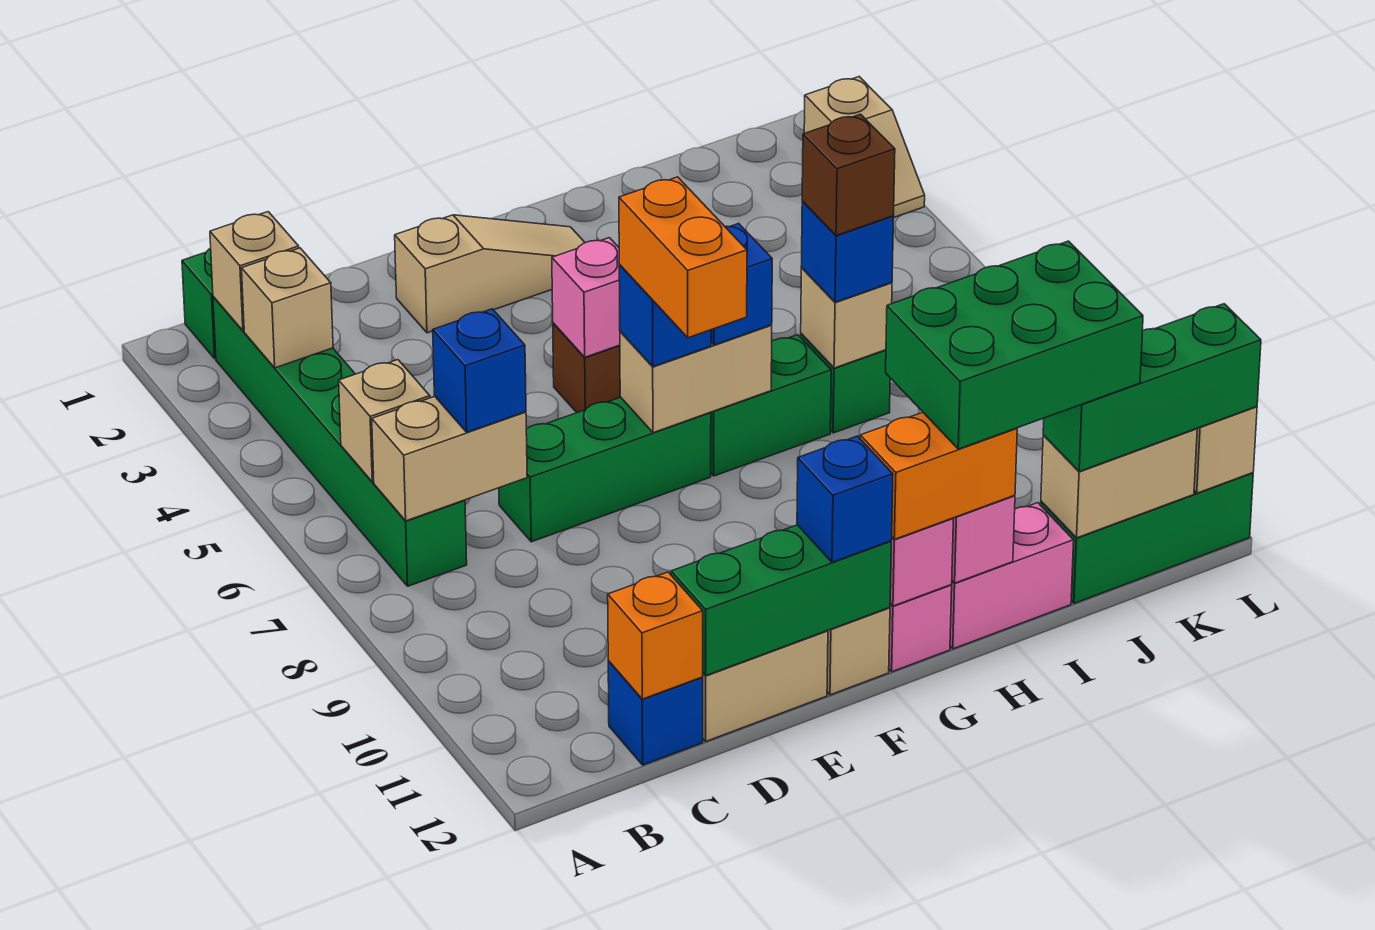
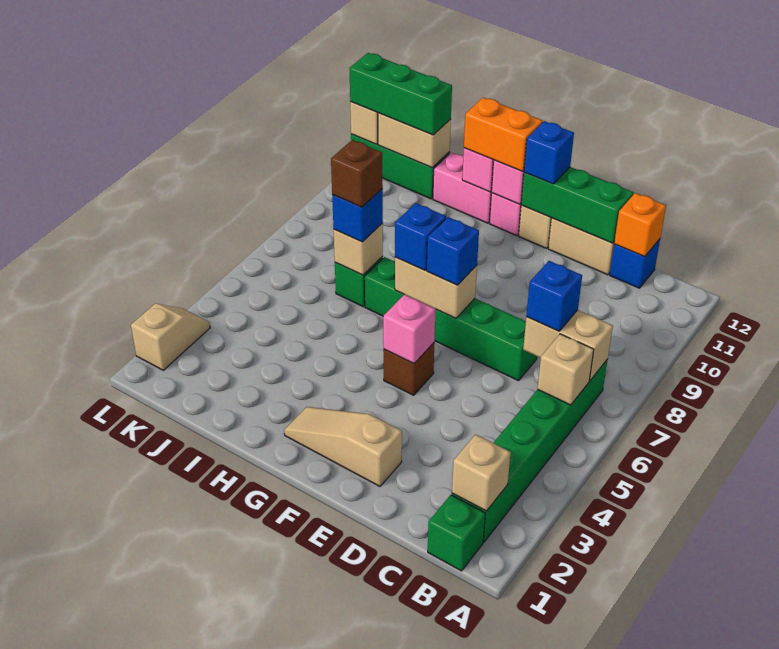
tan brick B3 level 2 -> none
orange brick F7:F8 level 4 -> none
green brick H11:J12 level 4 -> none

